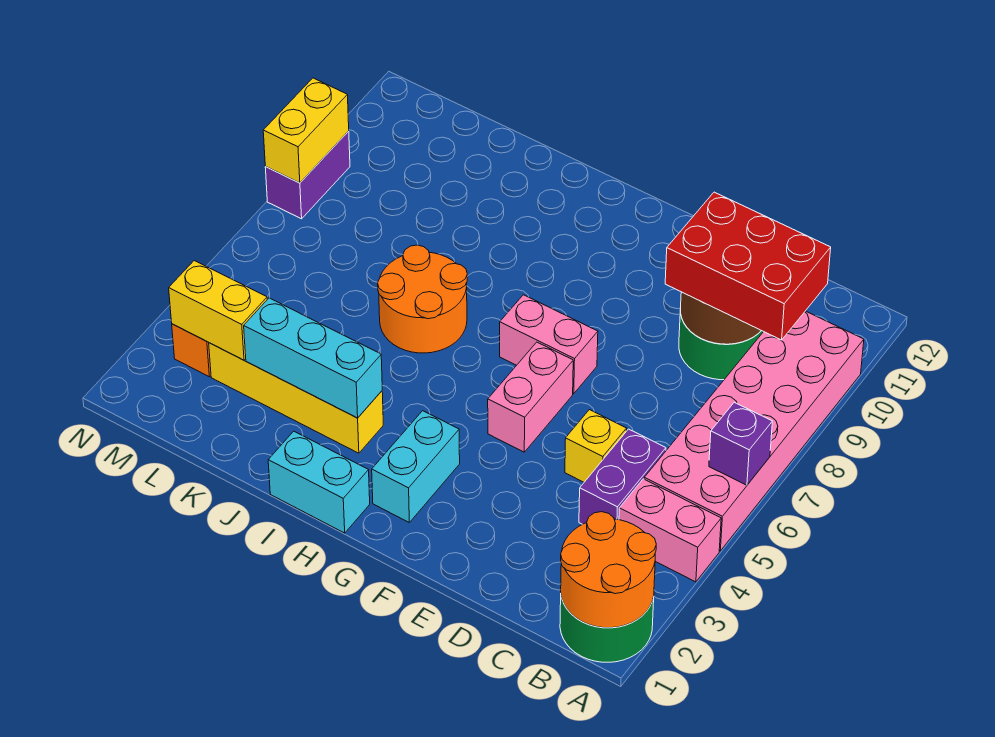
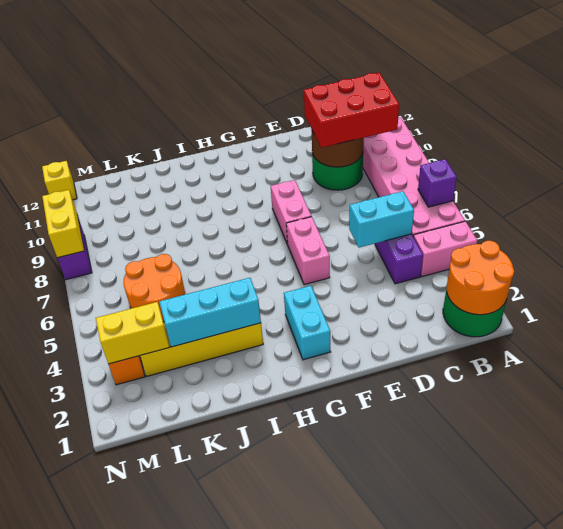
yellow brick D5 level 1 -> yellow brick N12 level 1
pink brick F7:G7 level 1 -> pink brick F7:F8 level 1
cyan brick H1:I1 level 1 -> cyan brick C5:D5 level 2
orange round brick I6:J7 level 1 -> orange round brick K5:L6 level 1

